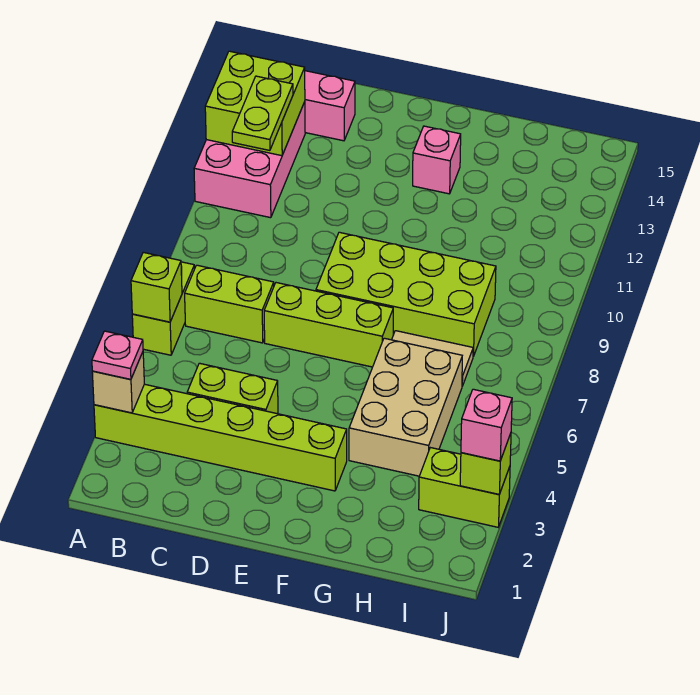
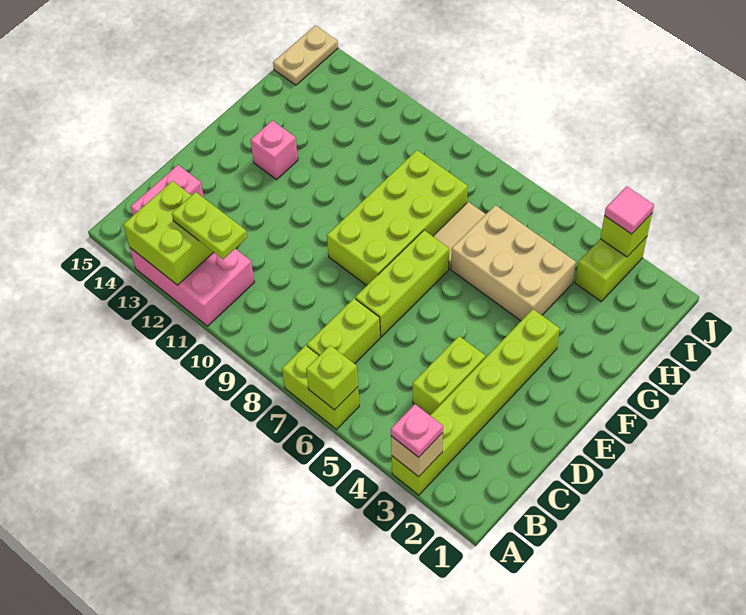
none -> tan plate I15:J15 level 1
pink brick J3 level 3 -> pink tile J3 level 3

